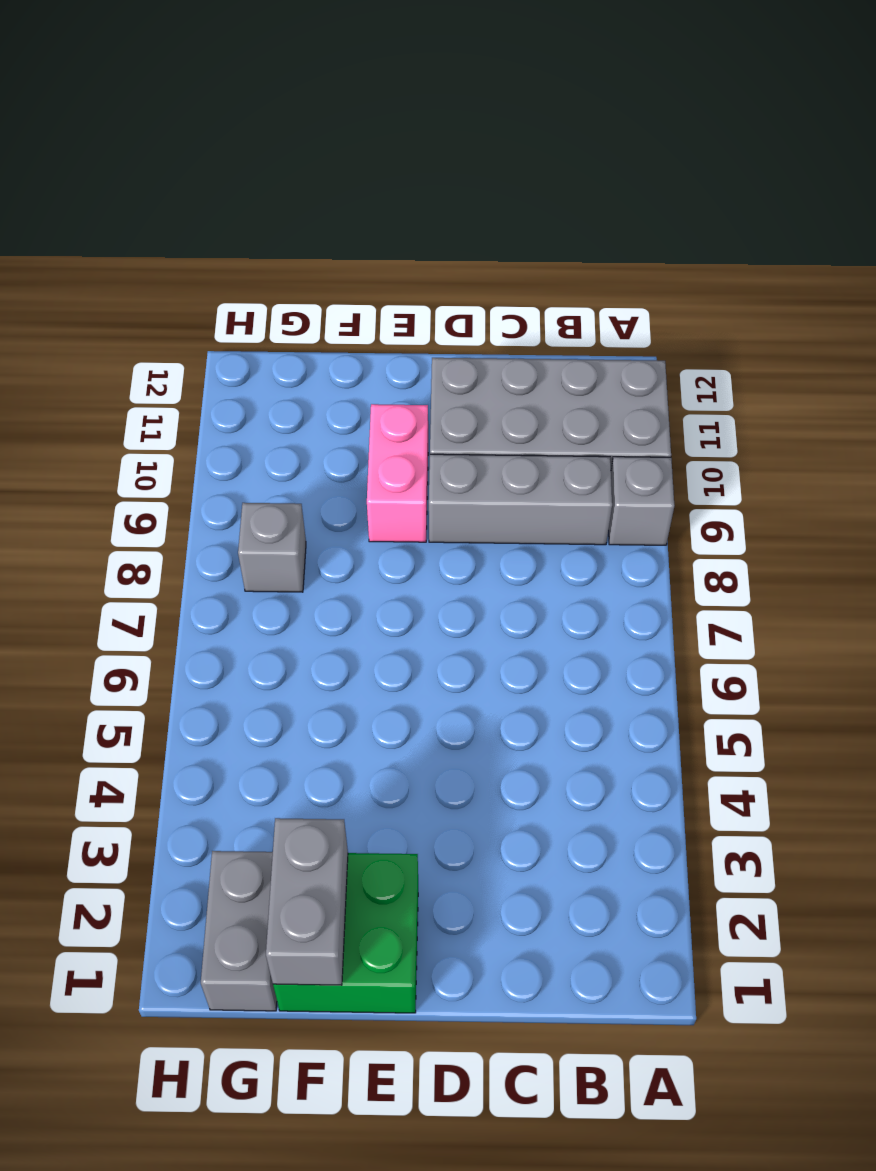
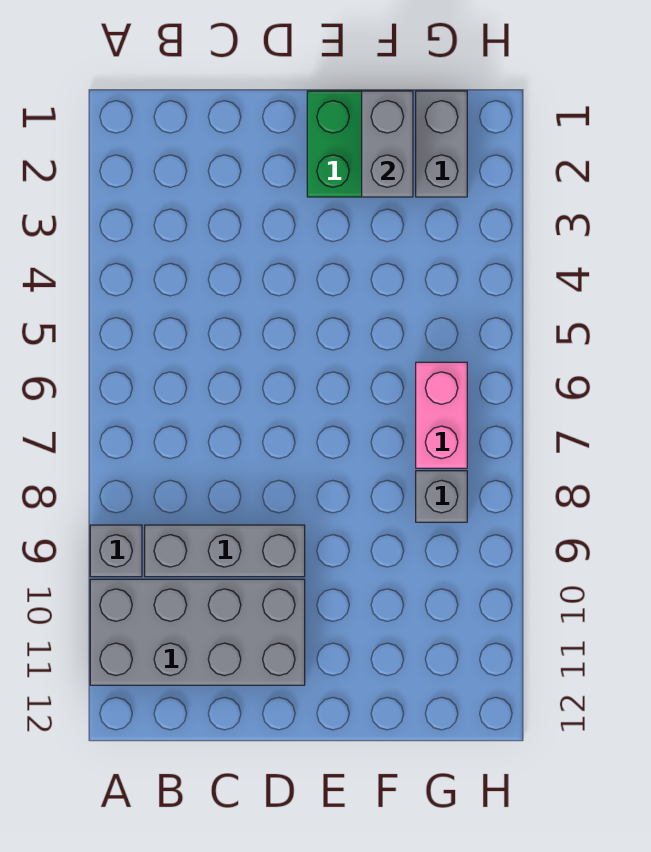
pink brick E9:E10 level 1 -> pink brick G6:G7 level 1

